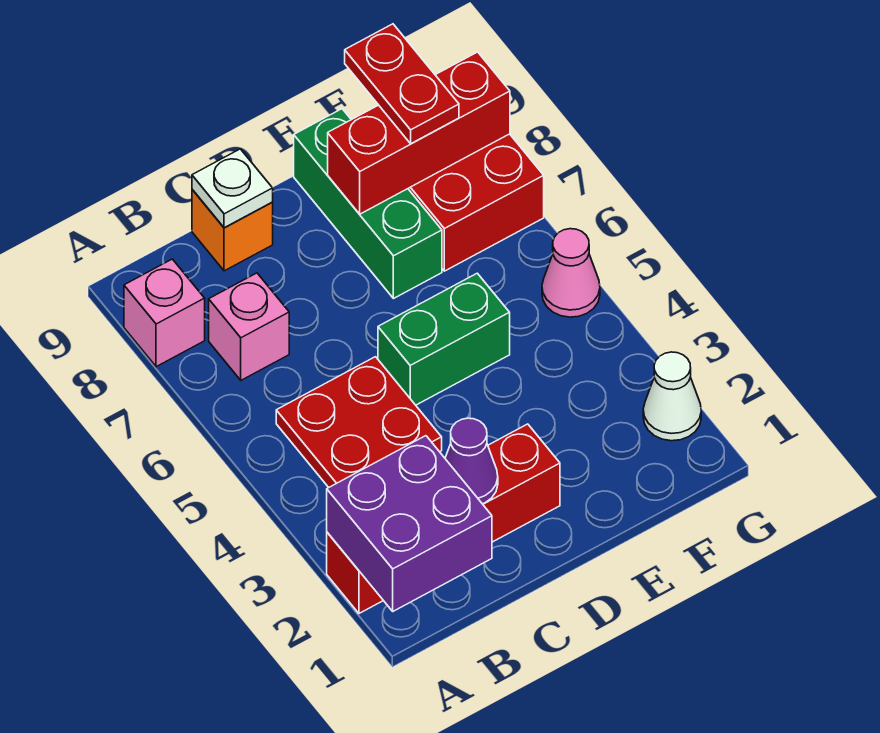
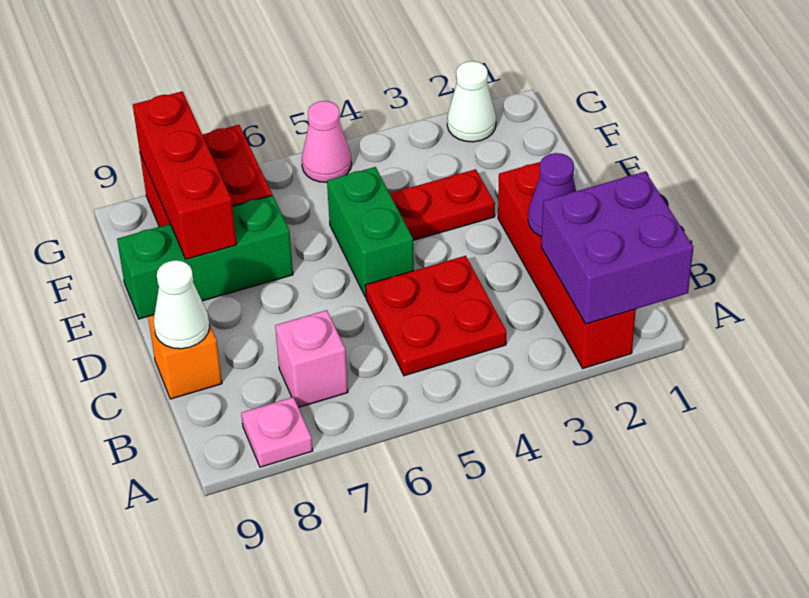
pink brick A8 level 1 -> pink plate A8 level 1
white plate C9 level 2 -> white cone C9 level 2
red plate F8:F9 level 3 -> red plate E3:E4 level 1

